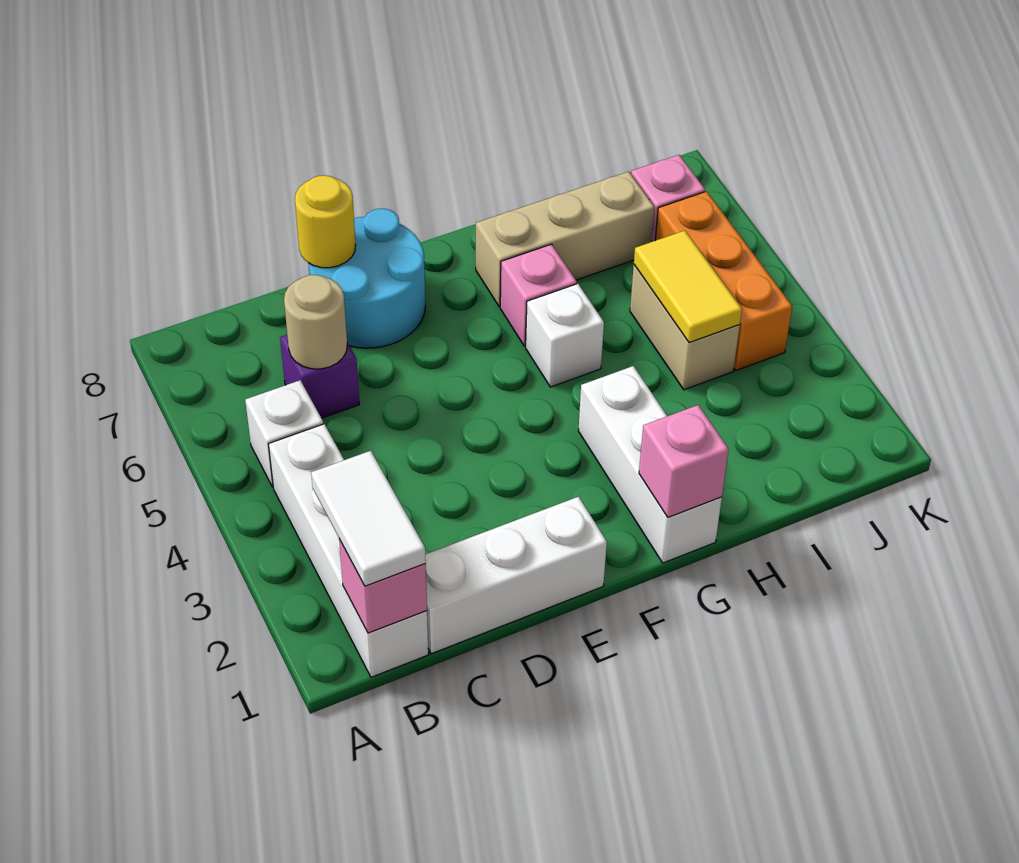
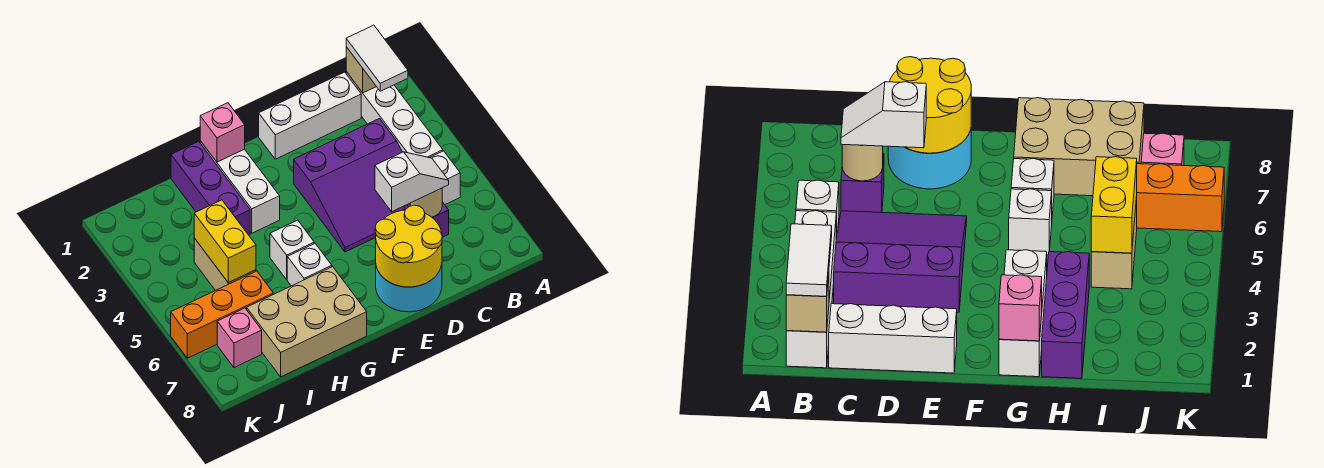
pink brick B1 level 2 -> tan brick B1 level 2
none -> purple slope C3:E5 level 1 top 3
none -> white slope C6:D6 level 3 top D
yellow round brick D8 level 2 -> yellow round brick D7:E8 level 2
pink brick G6 level 1 -> white brick G6 level 1
tan brick G7:I7 level 1 -> tan brick G7:I8 level 1
none -> purple brick H1:H3 level 1
yellow tile I4:I5 level 2 -> yellow brick I4:I5 level 2
orange brick J4:J6 level 1 -> orange brick I6:K6 level 1

